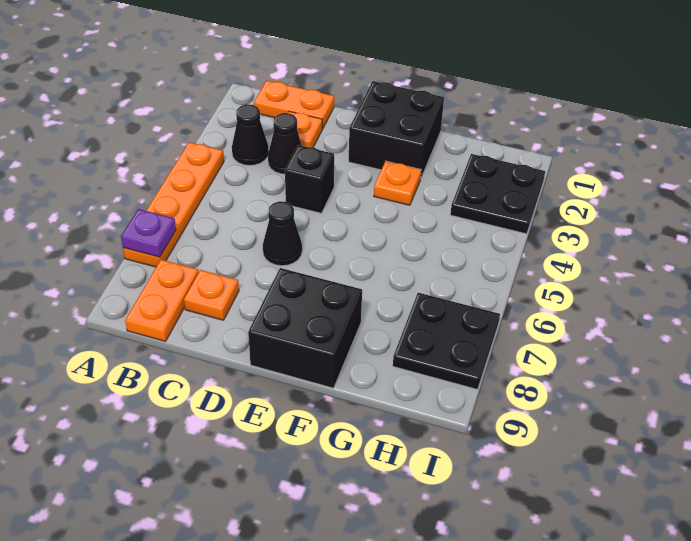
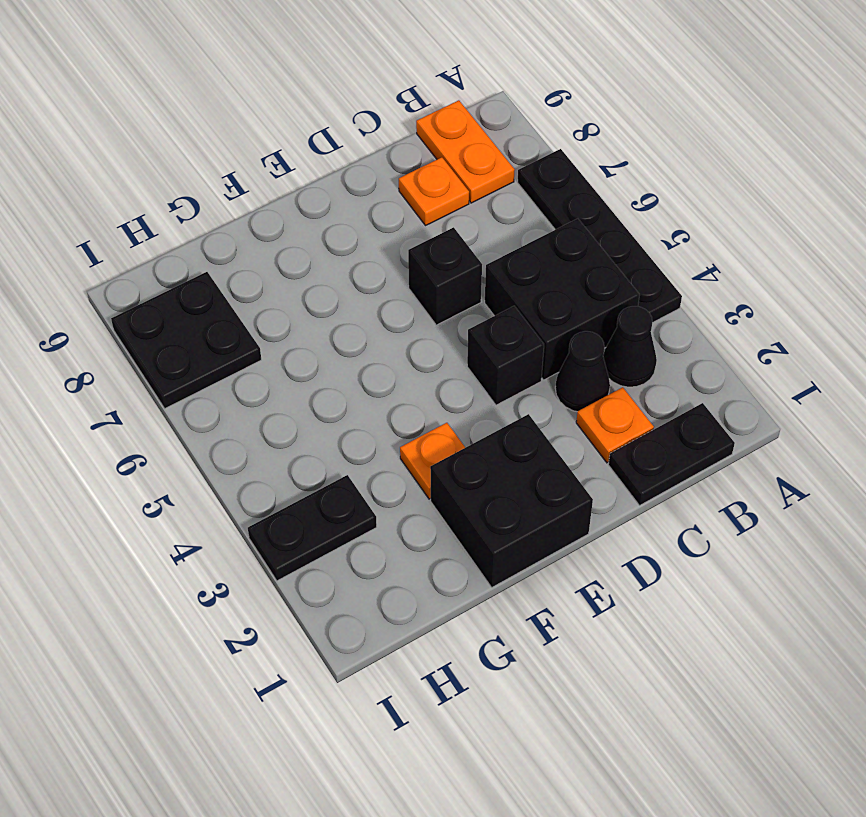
orange plate A4:A7 level 1 -> black plate A4:A7 level 1
purple plate A7 level 2 -> none
orange plate B1:C1 level 1 -> black plate B1:C1 level 1
black cone D6 level 1 -> black brick D6 level 1
black brick E8:F9 level 1 -> black brick B4:C5 level 1
black plate H2:I3 level 1 -> black plate H3:I3 level 1

